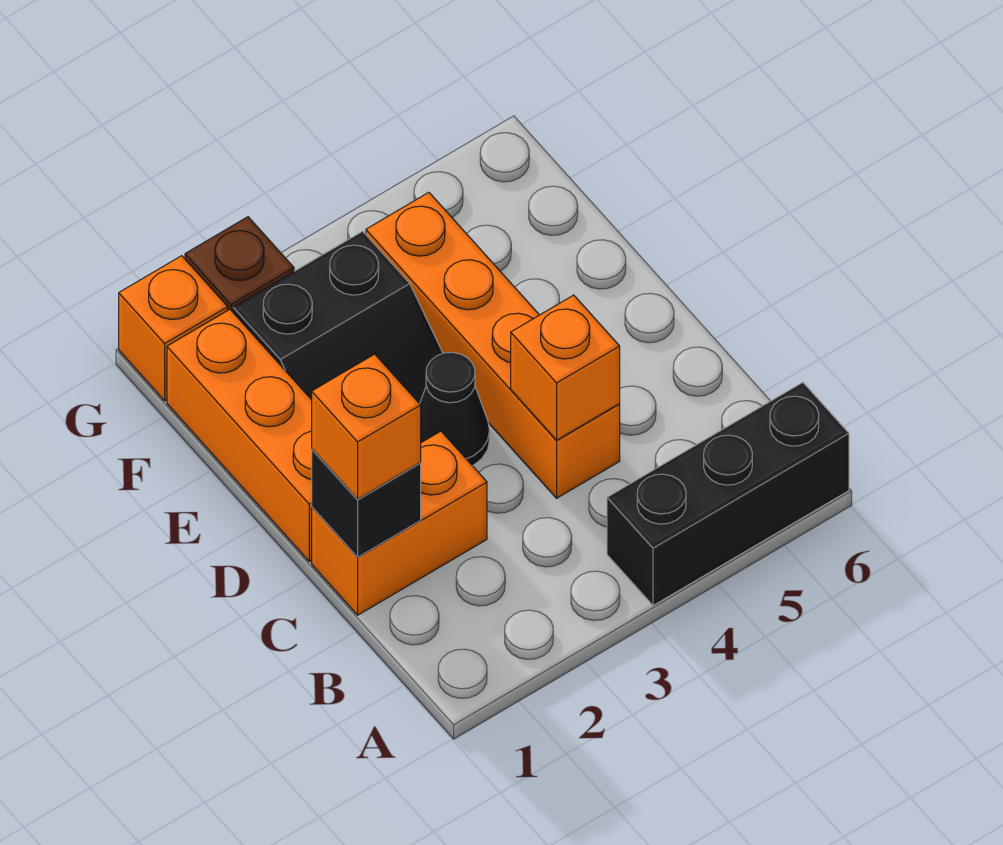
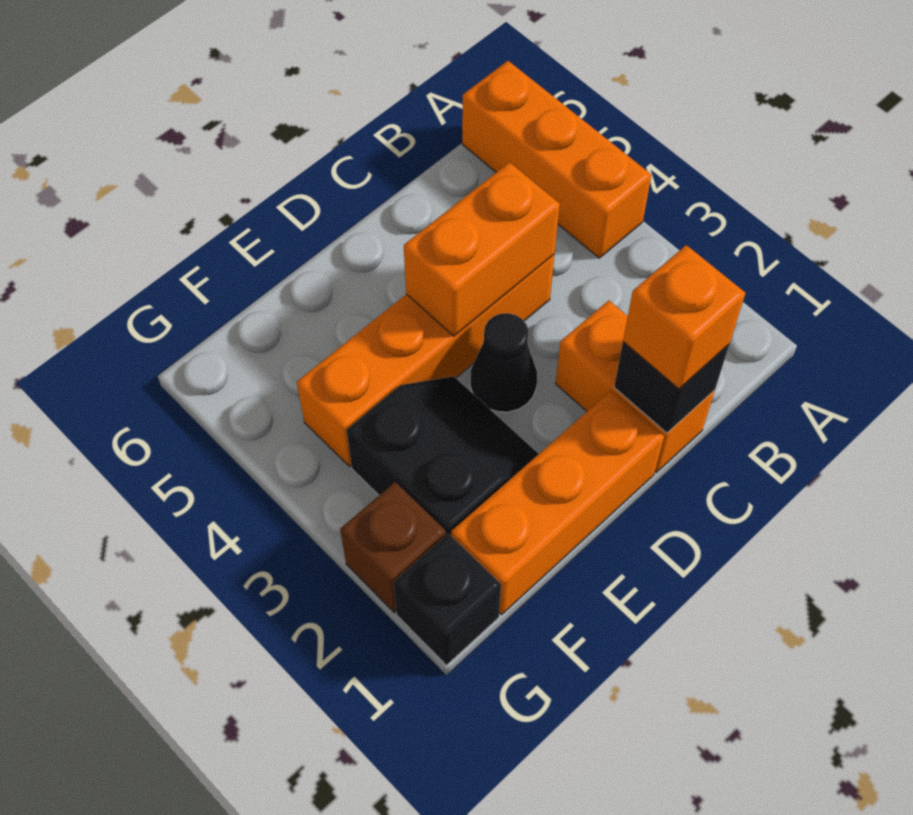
black brick A4:A6 level 1 -> orange brick A4:A6 level 1
orange brick C4 level 2 -> orange brick C4:D4 level 2
orange brick G1 level 1 -> black brick G1 level 1

